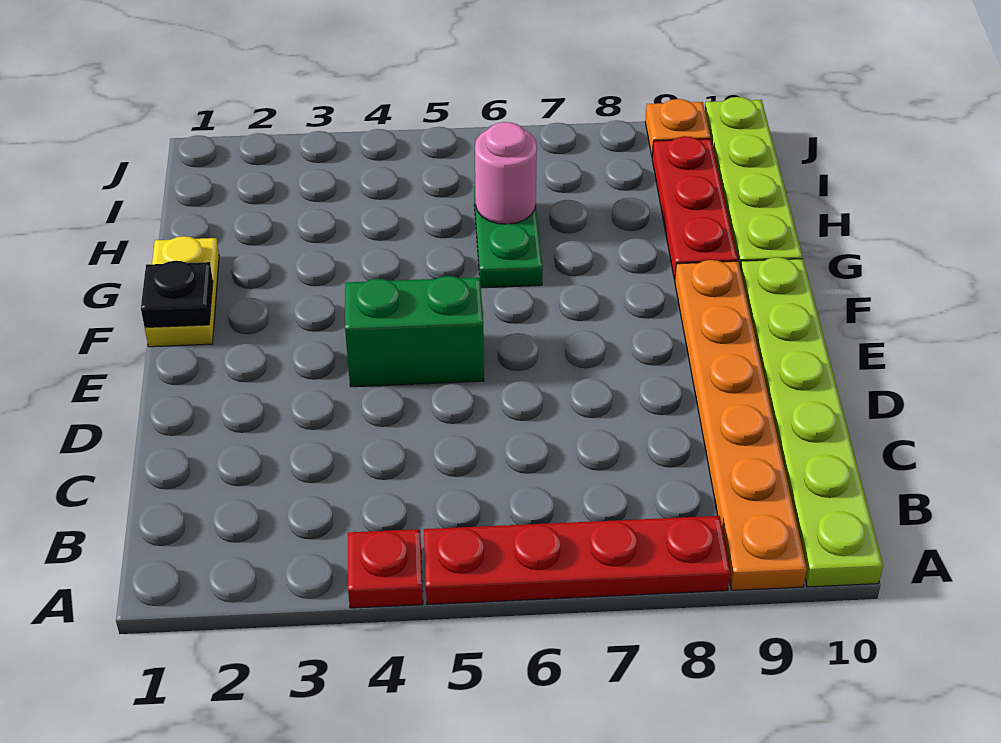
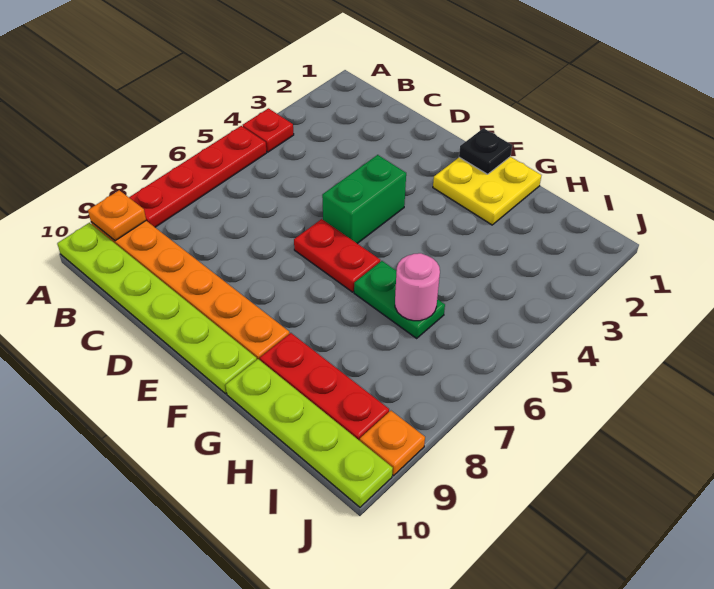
none -> orange plate A9 level 2
none -> red plate E6:F6 level 1
yellow plate F1:G1 level 1 -> yellow plate F1:G2 level 1

